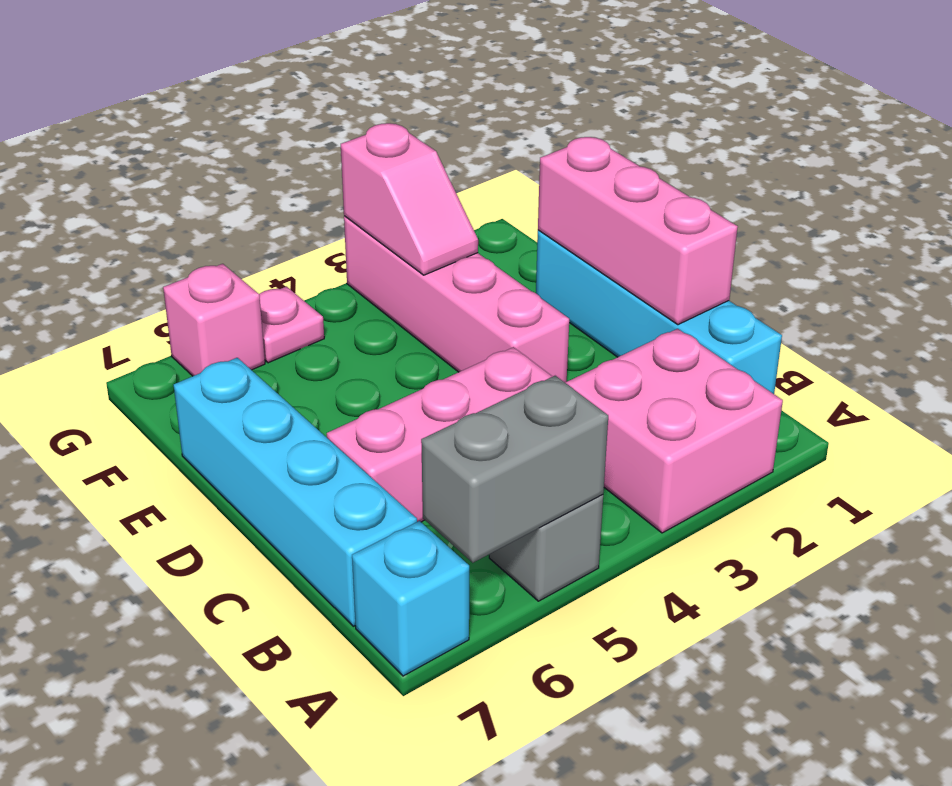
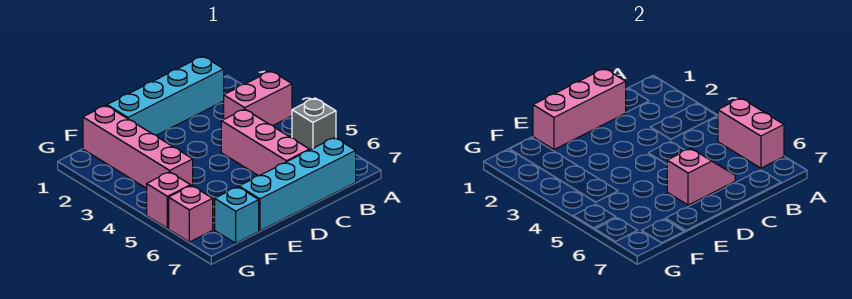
pink brick A2:B3 level 1 -> pink brick A3:B3 level 1
grey brick A5:A6 level 2 -> pink brick A5:A6 level 2
cyan brick A7 level 1 -> cyan brick F7 level 1
pink brick D3:G3 level 1 -> pink brick F1:F4 level 1
pink slope F3:G3 level 2 top G -> pink slope C6:D6 level 2 top D
pink plate G5 level 1 -> pink brick G5 level 1

